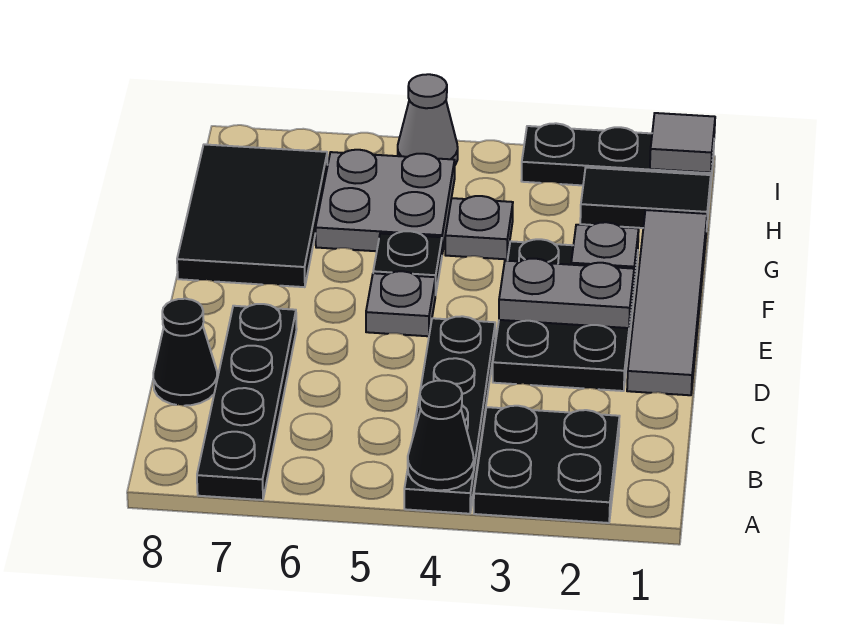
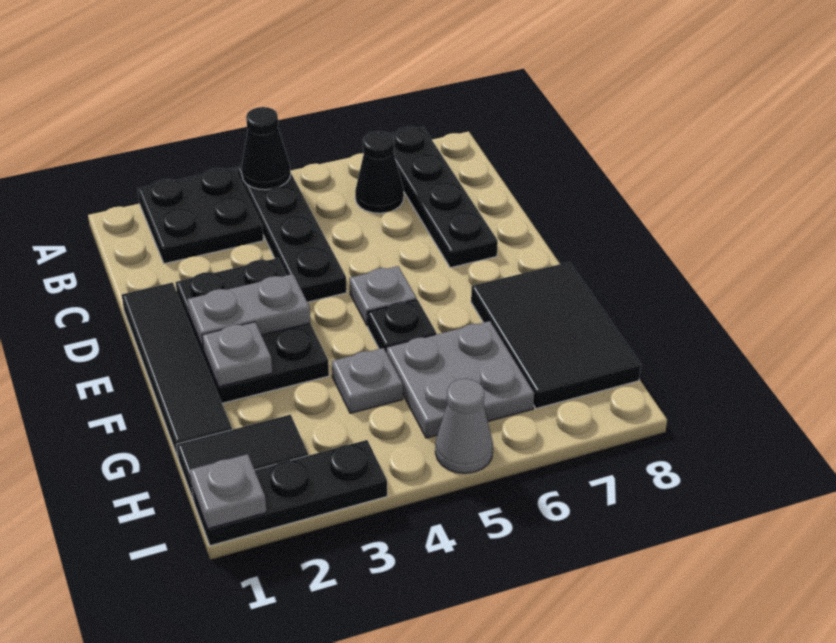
black cone C8 level 1 -> black cone B6 level 1
grey tile D1:G1 level 1 -> black tile D1:G1 level 1
grey tile I1 level 2 -> grey plate I1 level 2

